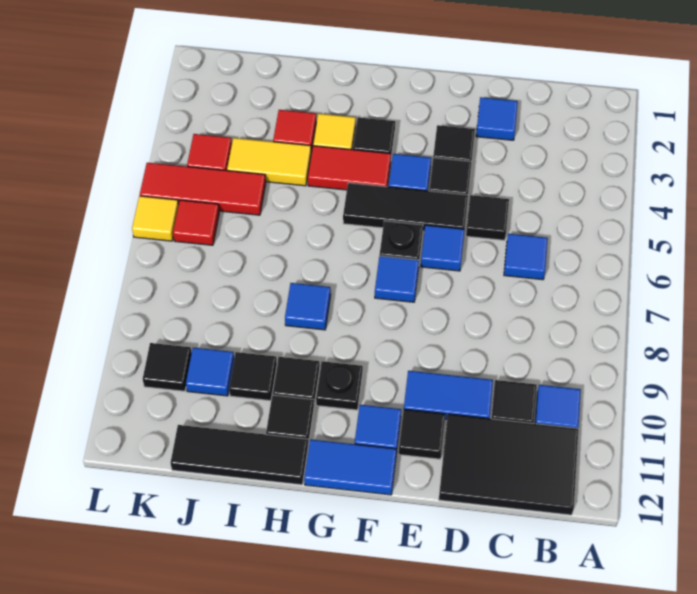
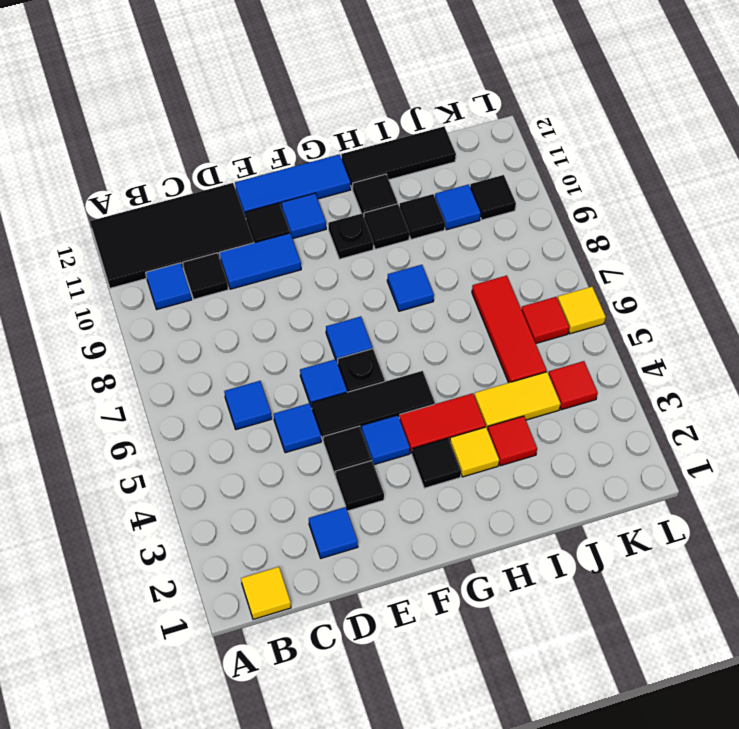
none -> yellow tile B1 level 1
black tile B11:D12 level 1 -> black tile A11:D12 level 1
black tile D5 level 1 -> blue tile D5 level 1
blue tile F12:G12 level 1 -> blue tile E12:G12 level 1
red tile J5:L5 level 1 -> red tile J5:J7 level 1

